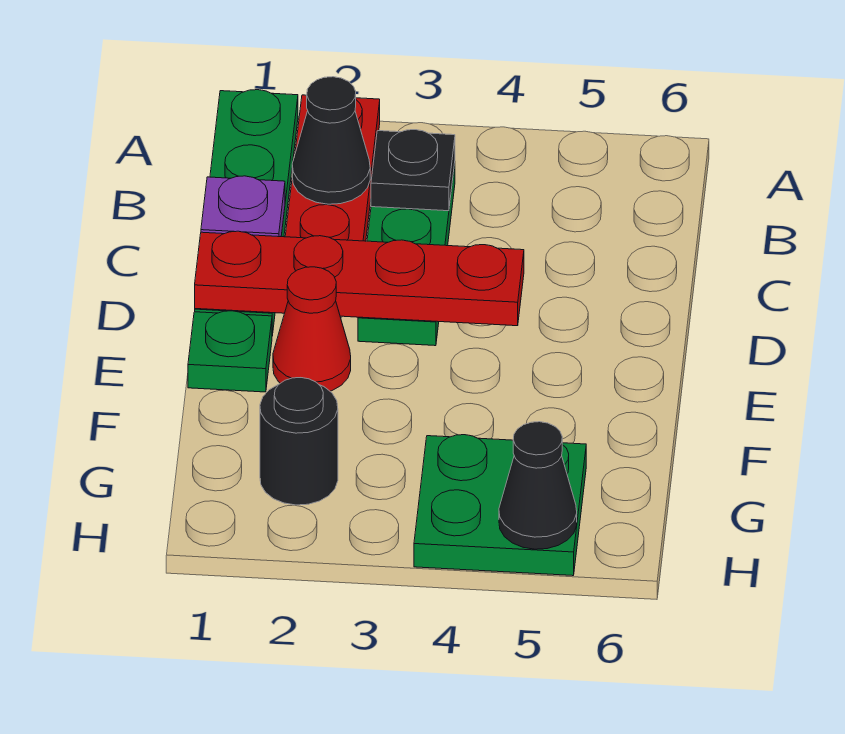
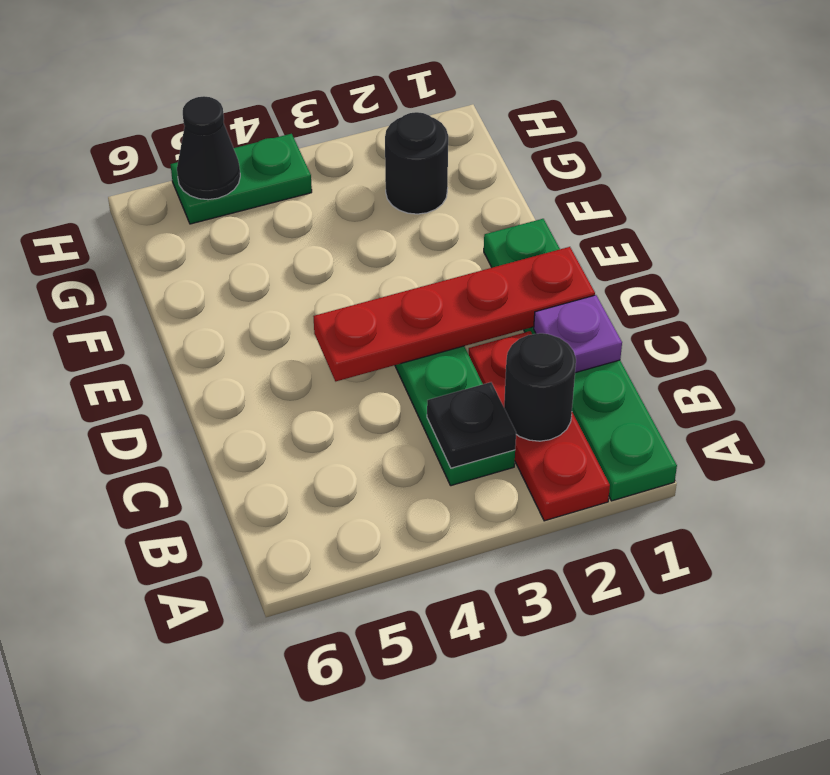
black cone B2 level 2 -> black round brick B2 level 2
red cone E2 level 1 -> none
green plate G4:H5 level 1 -> green plate H4:H5 level 1

